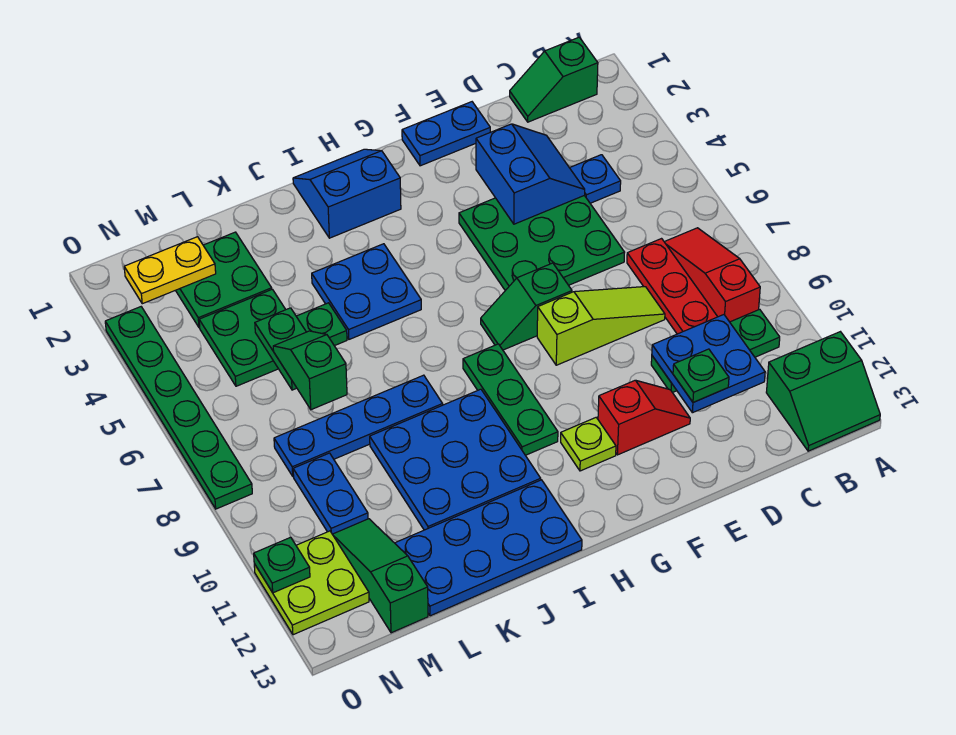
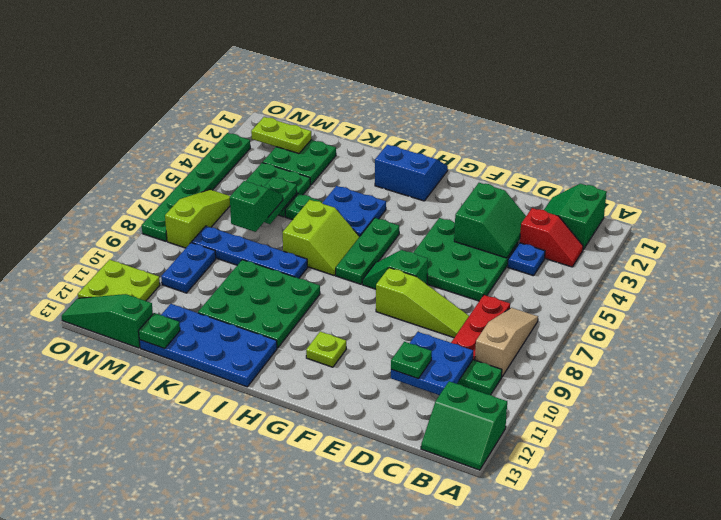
green slope B1:C1 level 1 top B -> green slope B1:C2 level 1 top B
red slope B7:B9 level 1 top 9 -> tan slope B7:B9 level 1 top 9
blue slope D3:E4 level 2 top E -> green slope D3:E4 level 2 top E
blue plate E1:F1 level 1 -> none
red slope E11:F11 level 1 top F -> red slope B3:C3 level 1 top C
green plate H8:H10 level 1 -> green plate H5:H7 level 1
none -> lime slope I6:J7 level 1 top J
blue plate I9:K11 level 1 -> green plate I9:K11 level 1
yellow plate M2:N2 level 2 -> lime plate M2:N2 level 2
green slope M11:M13 level 1 top 13 -> green slope M13:O13 level 1 top M
none -> lime slope N6:N8 level 1 top 8
green plate O11 level 2 -> green plate L13 level 2

